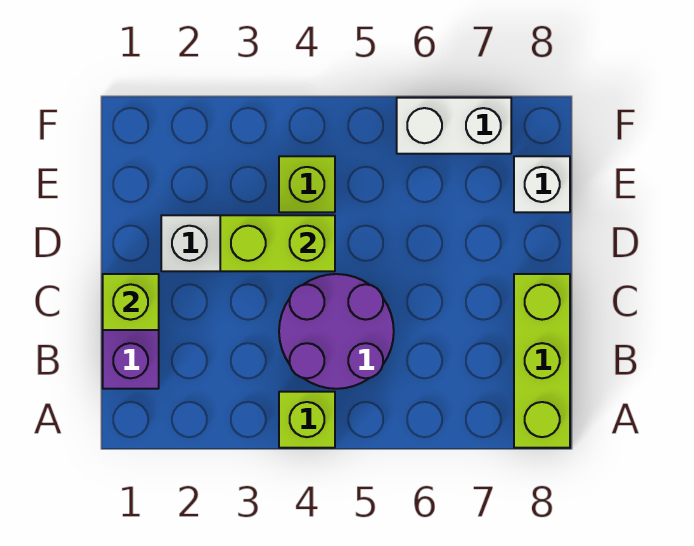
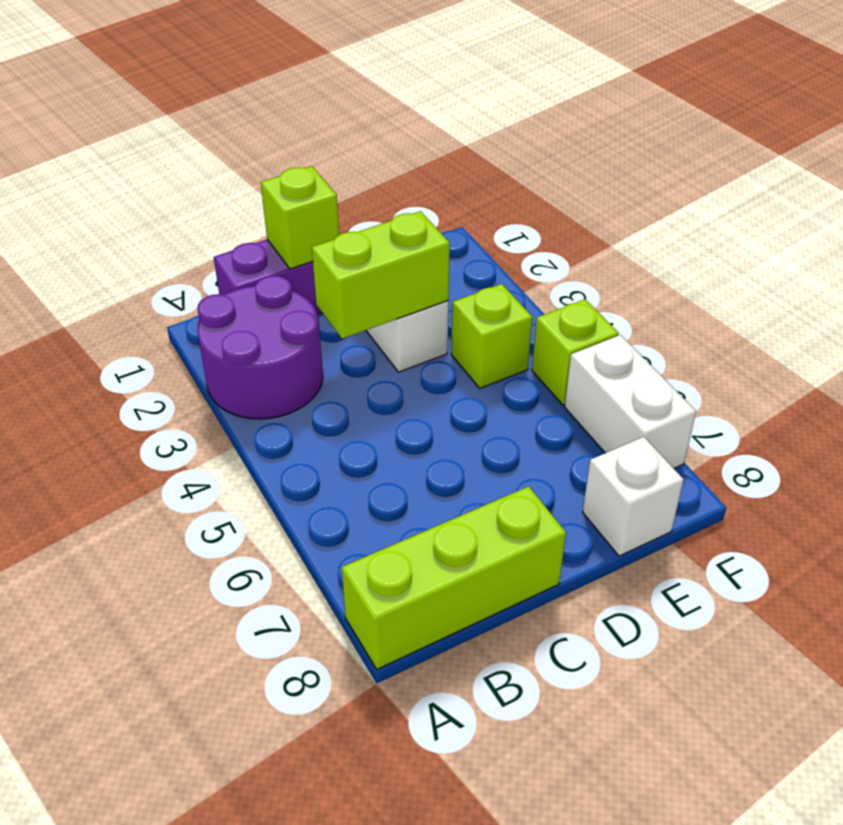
lime brick A4 level 1 -> lime brick F5 level 1
purple round brick B4:C5 level 1 -> purple round brick A2:B3 level 1
lime brick D3:D4 level 2 -> lime brick C3:D3 level 2

